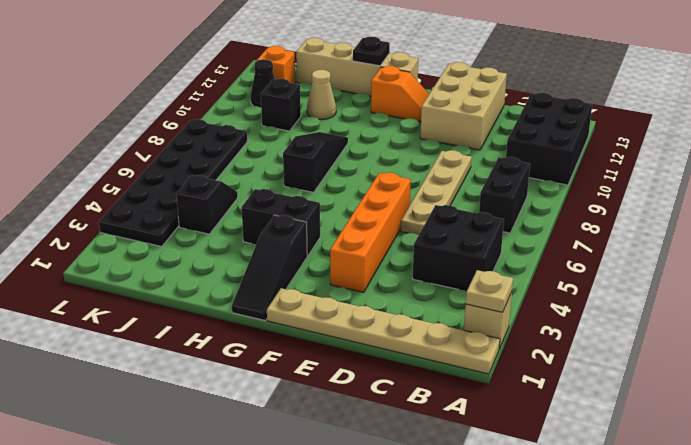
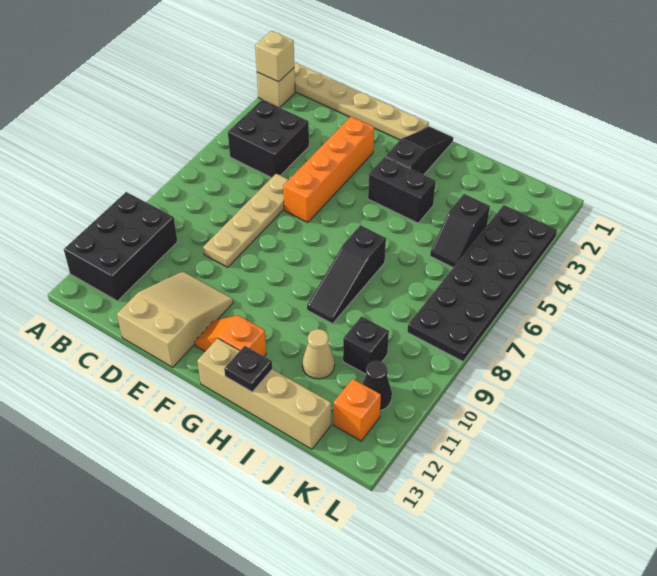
tan plate A2 level 2 -> tan brick A2 level 2
black brick B7:B8 level 1 -> none
tan brick D11:E13 level 1 -> tan slope D11:E13 level 1 top 13

